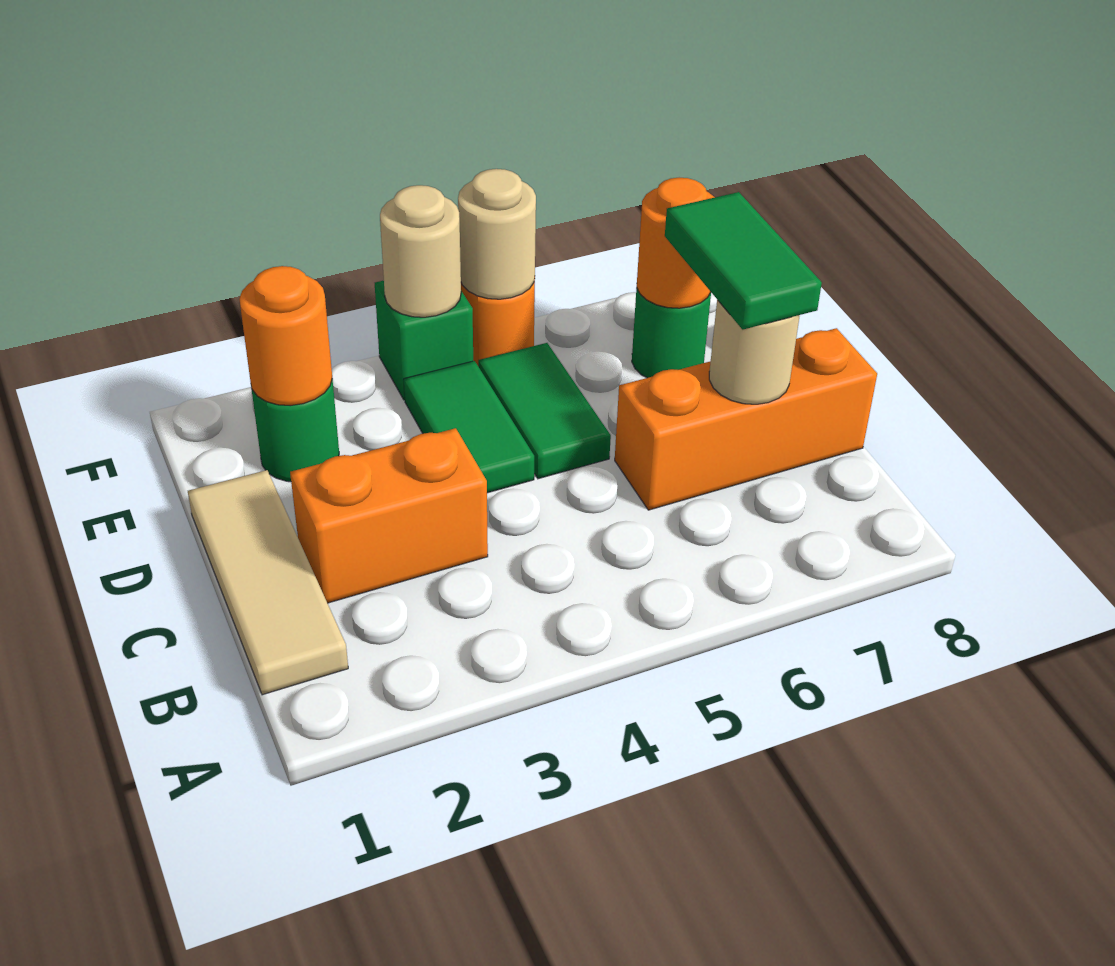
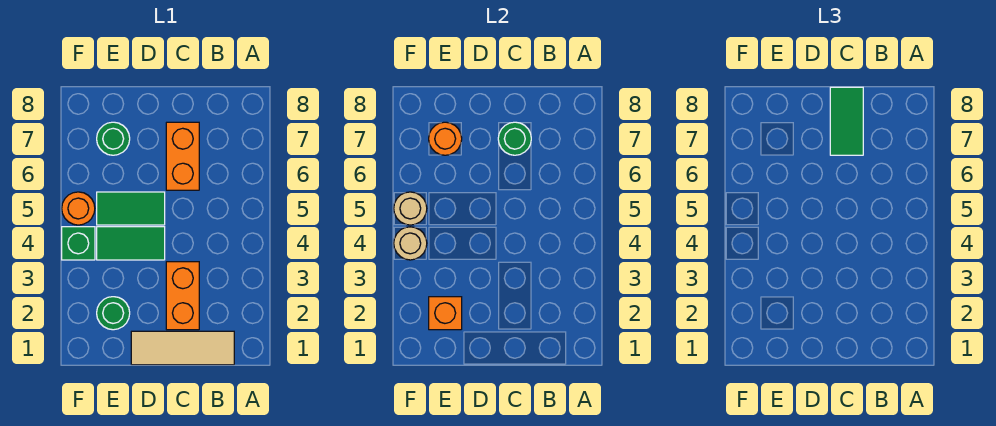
orange brick C6:C8 level 1 -> orange brick C6:C7 level 1
tan round brick C7 level 2 -> green round brick C7 level 2
green tile C7:D7 level 3 -> green tile C7:C8 level 3
orange round brick E2 level 2 -> orange brick E2 level 2

